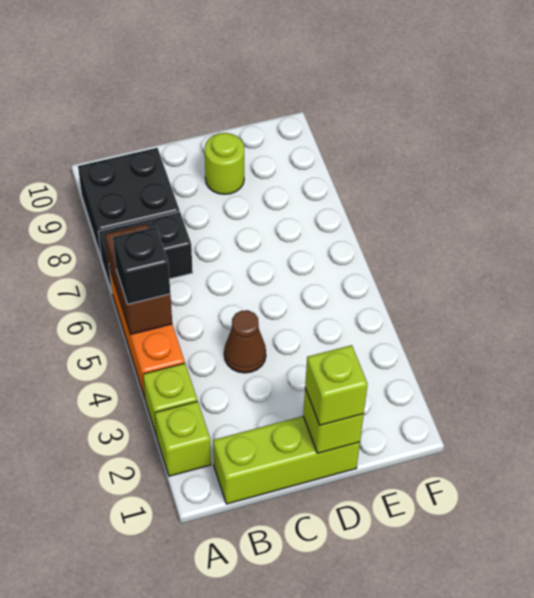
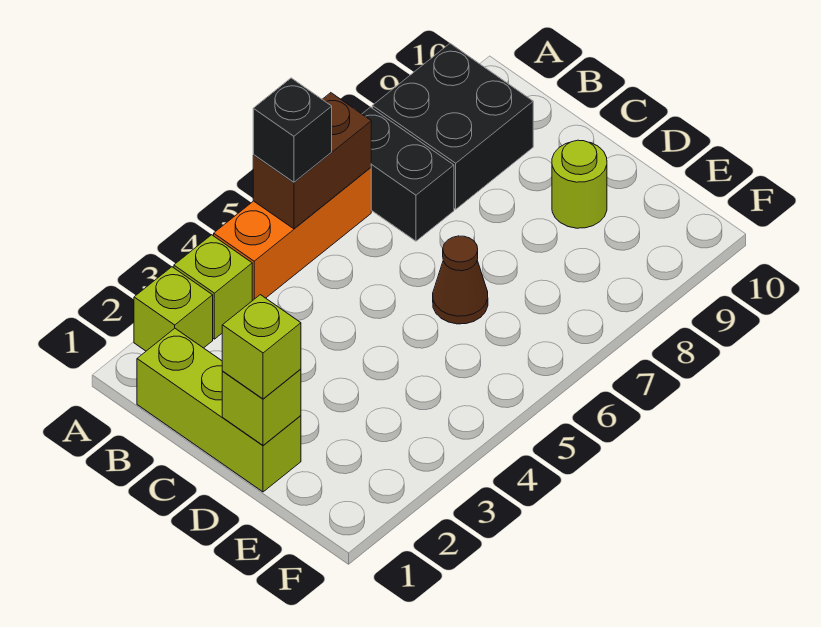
brown cone C4 level 1 -> brown cone D6 level 1

